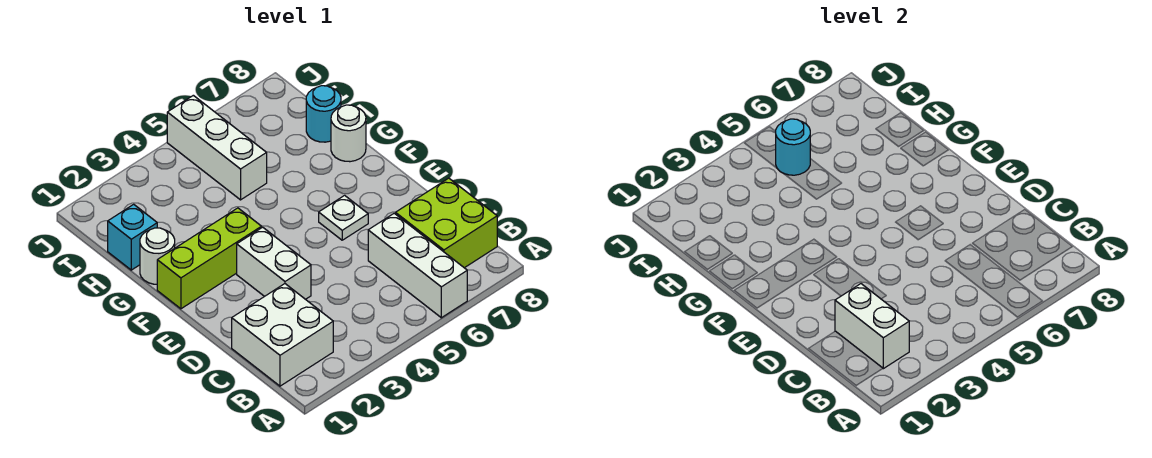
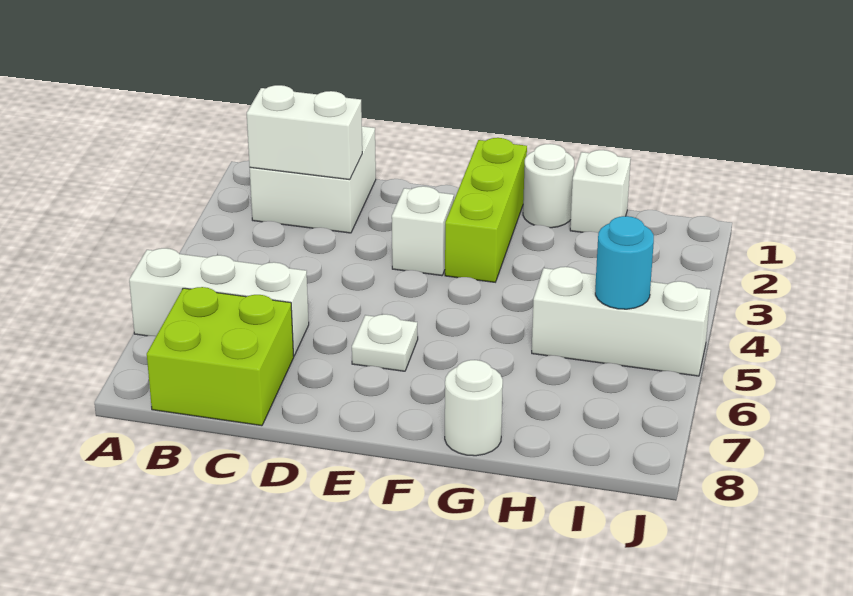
white brick D3:E3 level 1 -> white brick E3 level 1
cyan brick H1 level 1 -> white brick H1 level 1
cyan round brick H8 level 1 -> none

